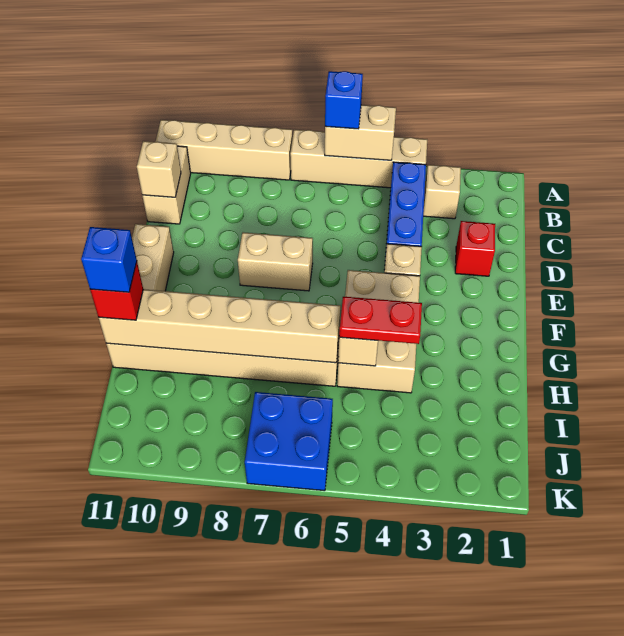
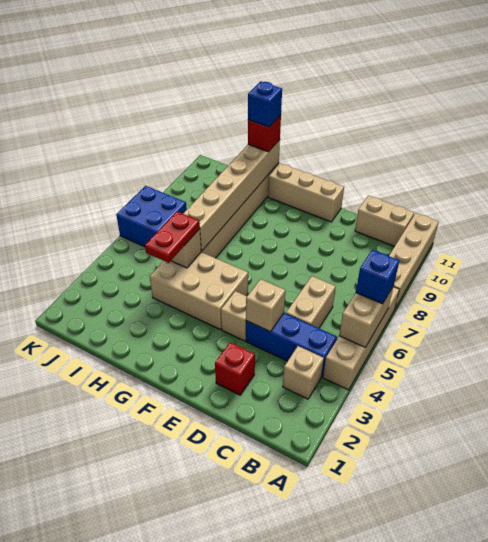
tan brick C11 level 2 -> tan brick D4 level 2
tan brick E7:E8 level 1 -> tan brick C5:C6 level 1

